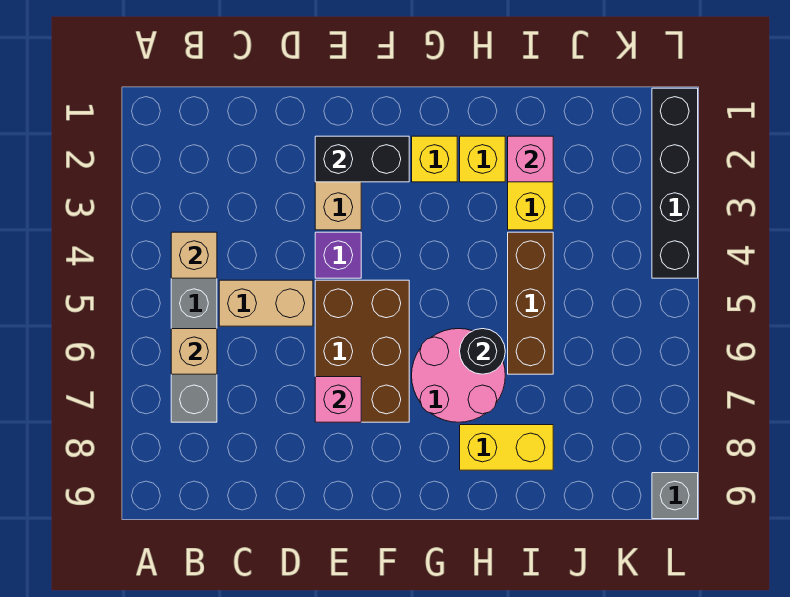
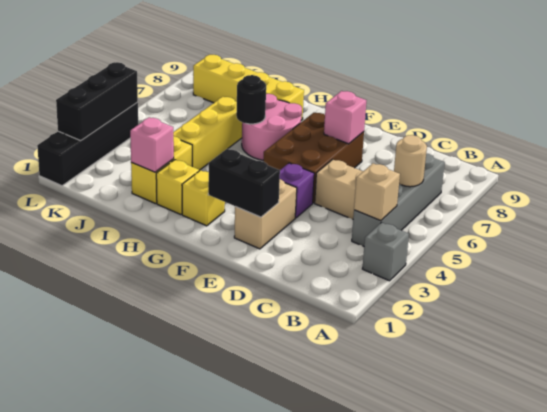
tan brick B6 level 2 -> tan round brick B6 level 2
yellow brick H8:I8 level 1 -> yellow brick H8:K8 level 1
brown brick I4:I6 level 1 -> yellow brick I4:I6 level 1
none -> black brick L2:L4 level 2
grey brick L9 level 1 -> grey brick A3 level 1

